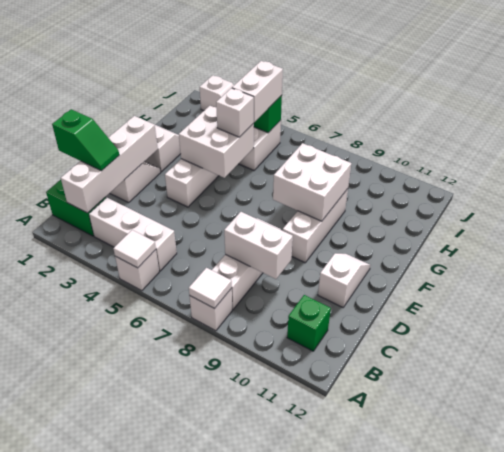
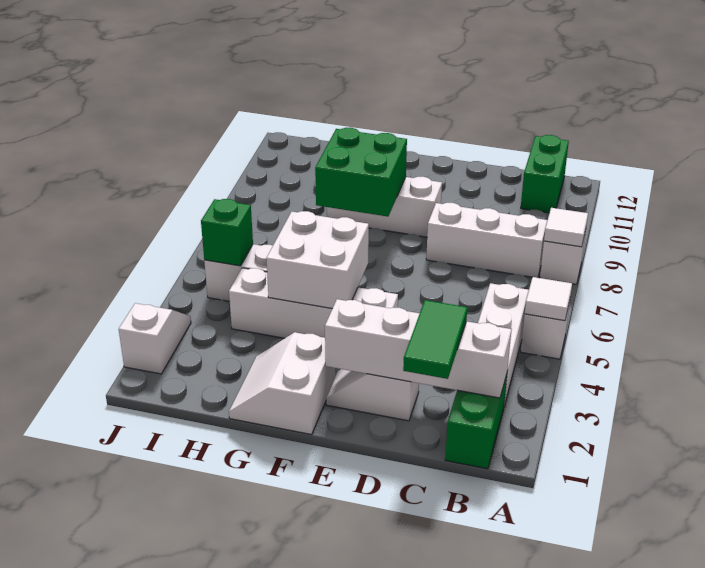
green brick B11 level 1 -> green brick B11:B12 level 1
green slope C1:C2 level 3 top 1 -> green tile C1:C2 level 3
white brick C8:C9 level 2 -> none
white slope D11:E11 level 1 top D -> none
white brick F8:G9 level 2 -> green brick F8:G9 level 2
white brick G5 level 3 -> none
white brick H5:I5 level 3 -> none

